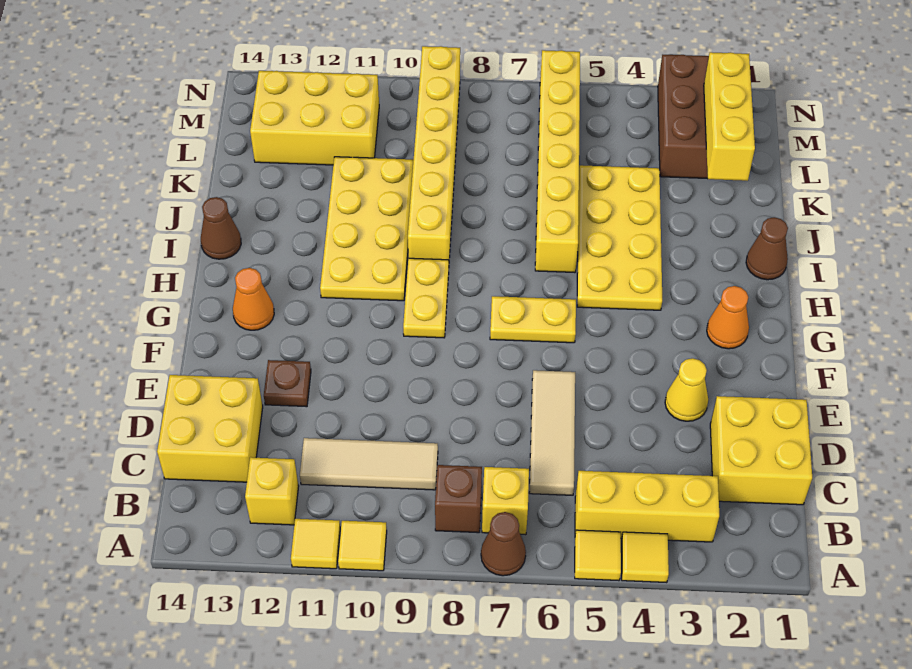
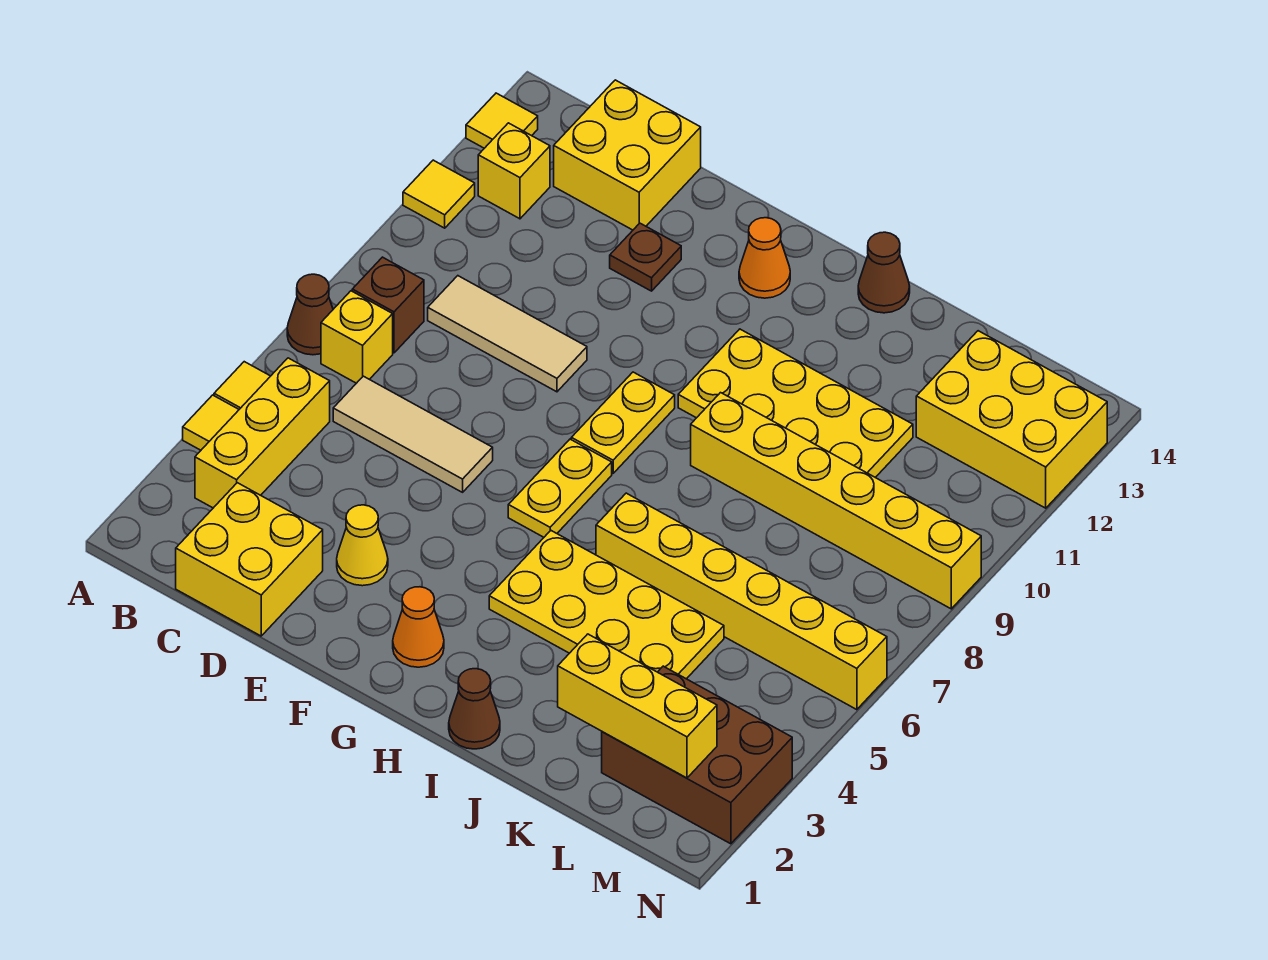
yellow tile A10 level 1 -> yellow tile A13 level 1
tan tile C9:C11 level 1 -> tan tile C9:E9 level 1
yellow plate G9:H9 level 1 -> yellow plate G8:G9 level 1
yellow brick L11:M13 level 1 -> yellow brick L12:N13 level 1

